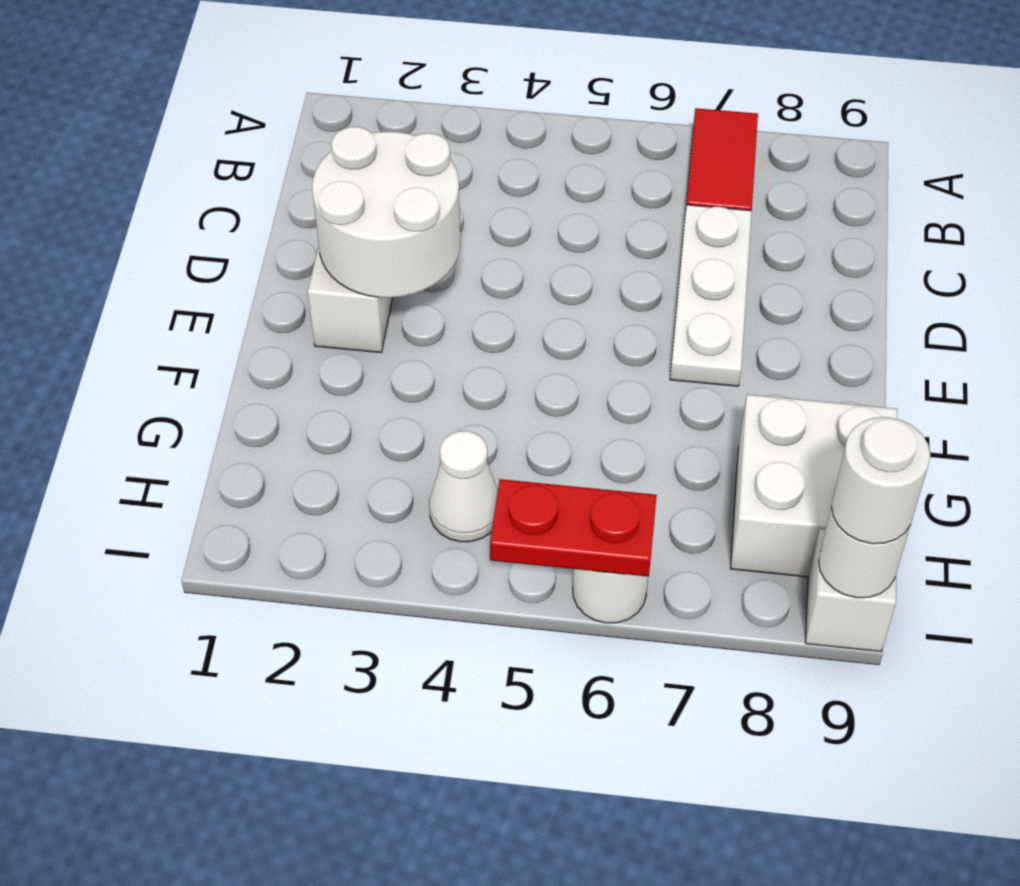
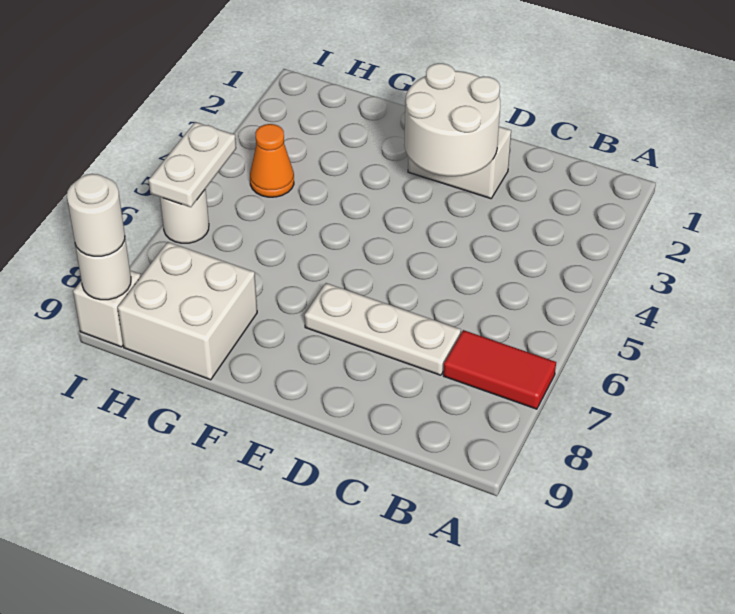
white cone H4 level 1 -> orange cone H4 level 1
red plate I5:I6 level 2 -> white plate I5:I6 level 2

